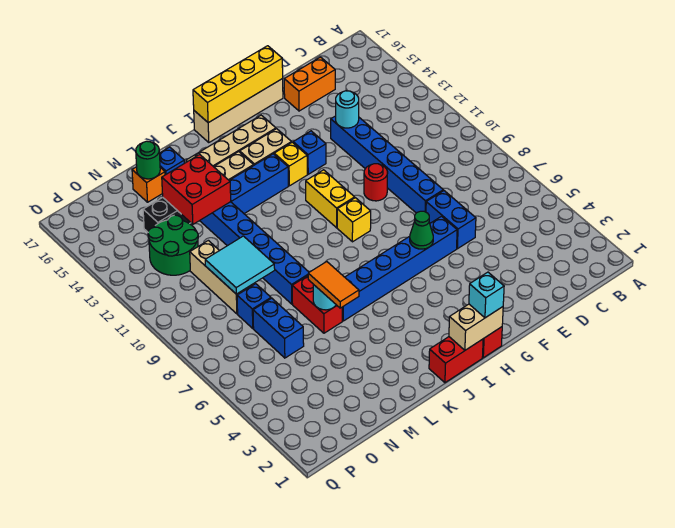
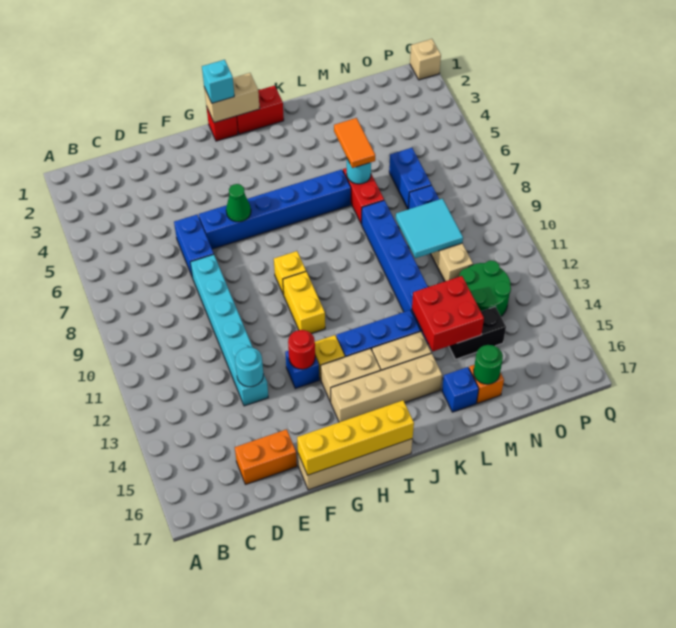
blue brick E8:E13 level 1 -> cyan brick E8:E13 level 1
red round brick F10 level 1 -> red round brick G13 level 2
none -> tan brick Q1 level 1

